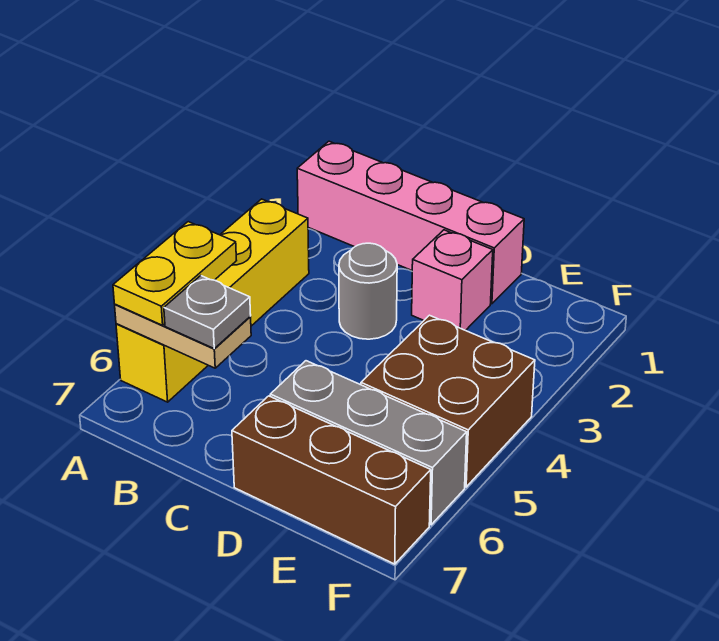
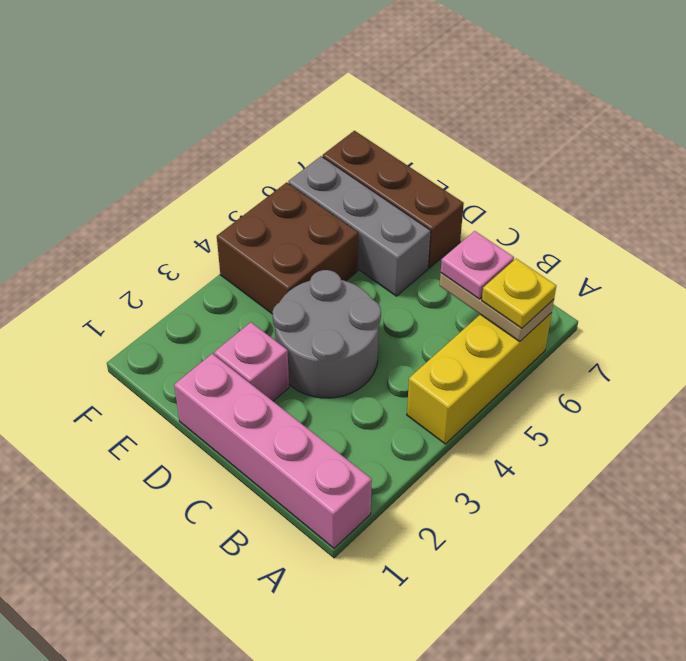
yellow brick A3:A6 level 1 -> yellow brick A4:A6 level 1
yellow plate A5:A6 level 3 -> yellow plate A6 level 3
grey plate B6 level 3 -> pink plate B6 level 3
grey round brick C3 level 1 -> grey round brick C3:D4 level 1

